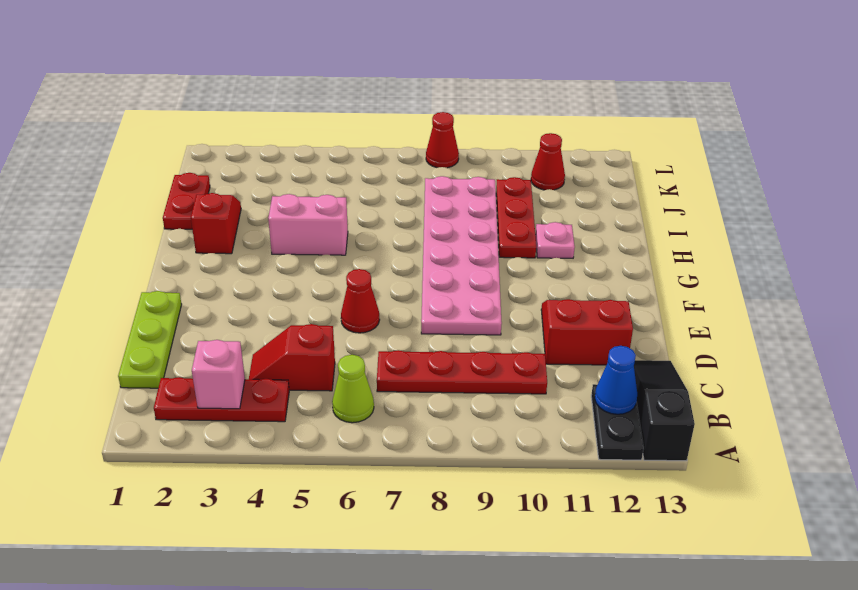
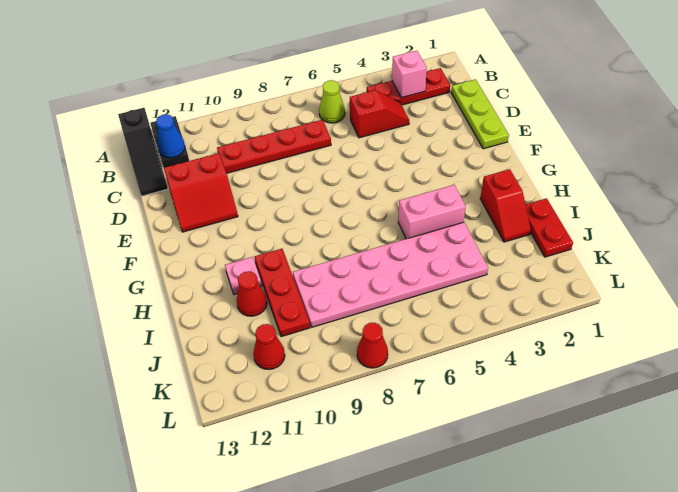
red cone E6 level 1 -> red cone I11 level 1
pink plate E8:J9 level 1 -> pink plate I4:J9 level 1

